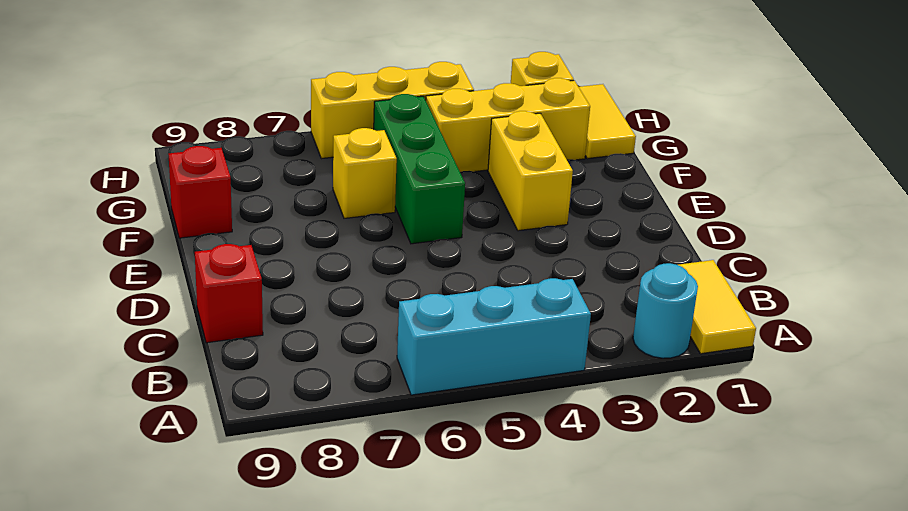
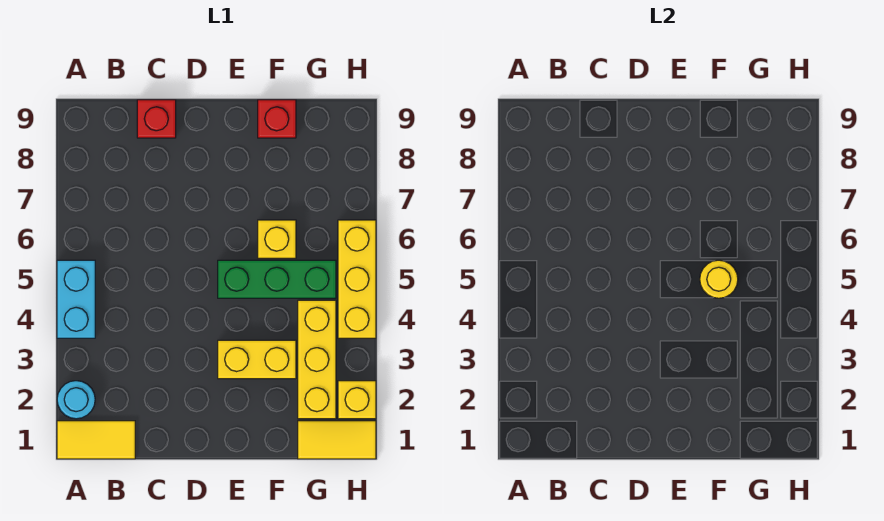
cyan brick A4:A6 level 1 -> cyan brick A4:A5 level 1
none -> yellow round brick F5 level 2

